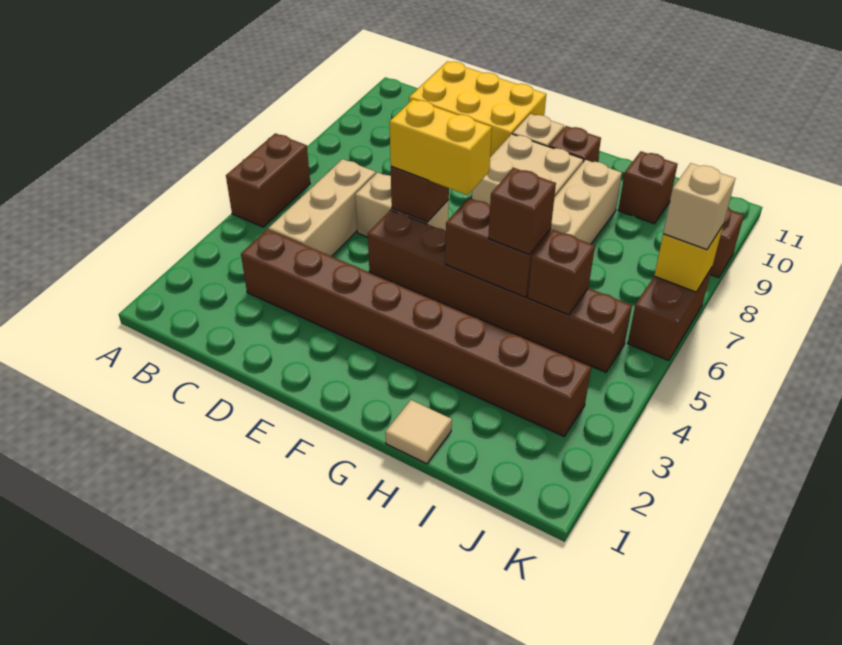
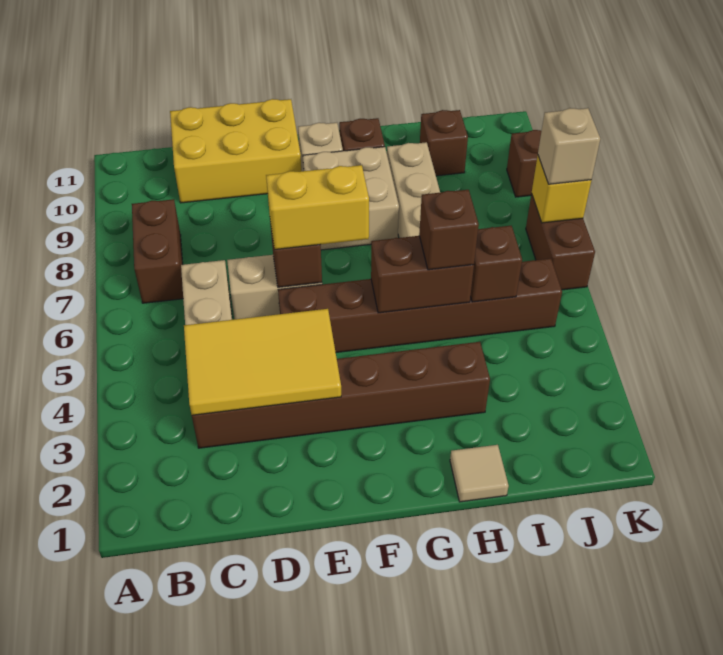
brown brick A5:A6 level 1 -> brown brick B7:B8 level 1
brown brick C3:J3 level 1 -> brown brick C3:H3 level 1
none -> yellow tile C3:E4 level 2

